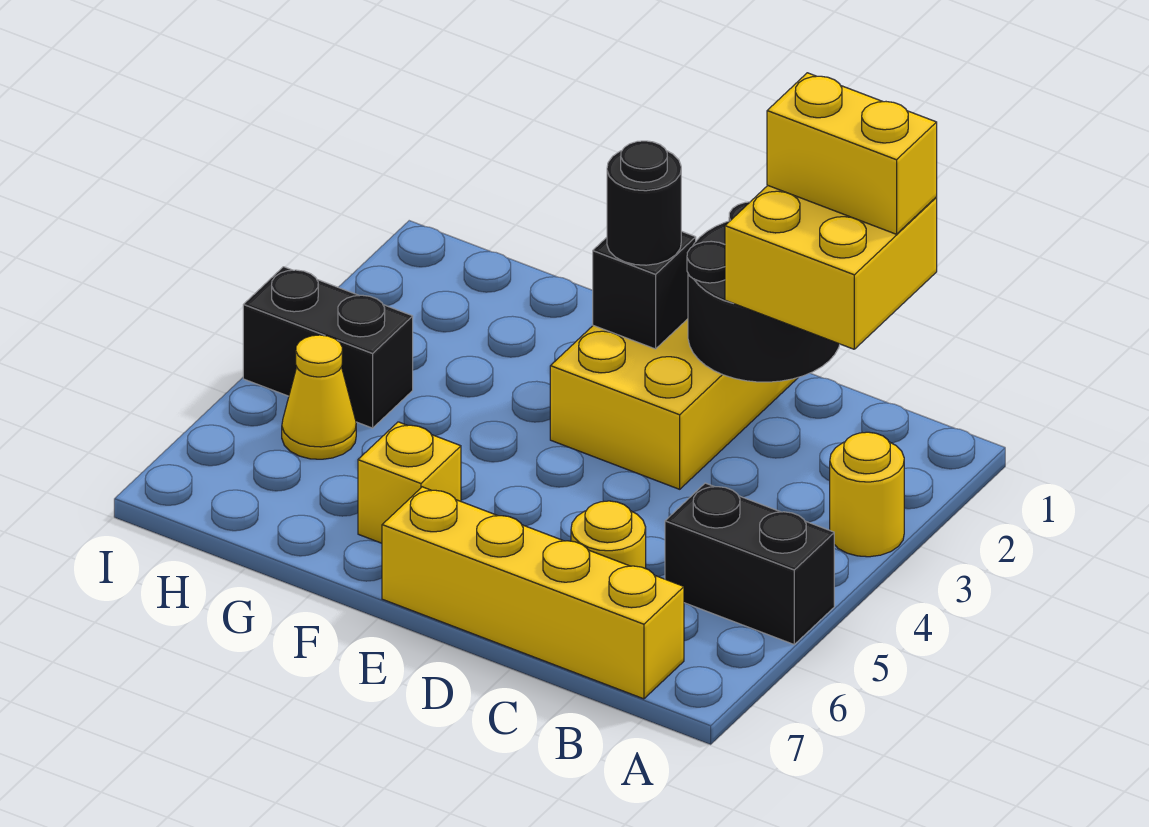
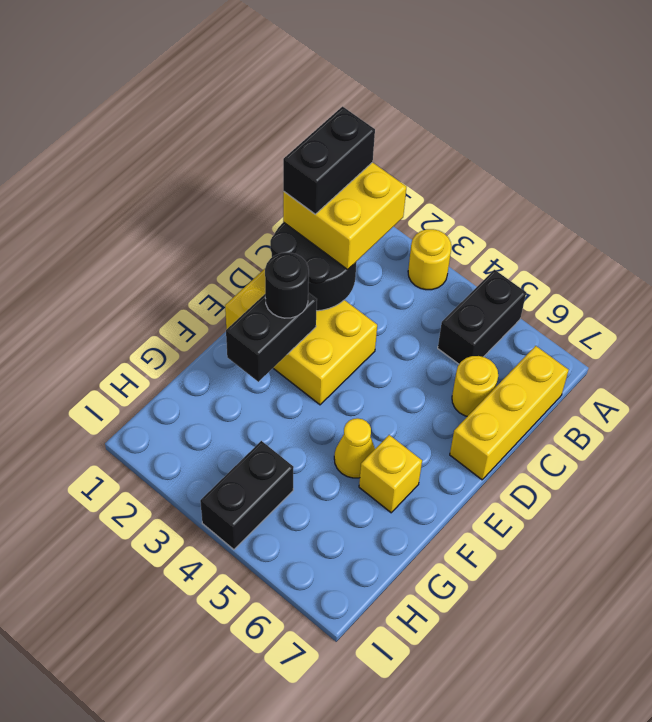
yellow brick B1:C1 level 4 -> black brick B1:C1 level 4
yellow brick B7:E7 level 1 -> yellow brick B7:D7 level 1
black brick E2 level 2 -> black brick E2:F2 level 2
yellow cone H5 level 1 -> yellow cone F5 level 1

